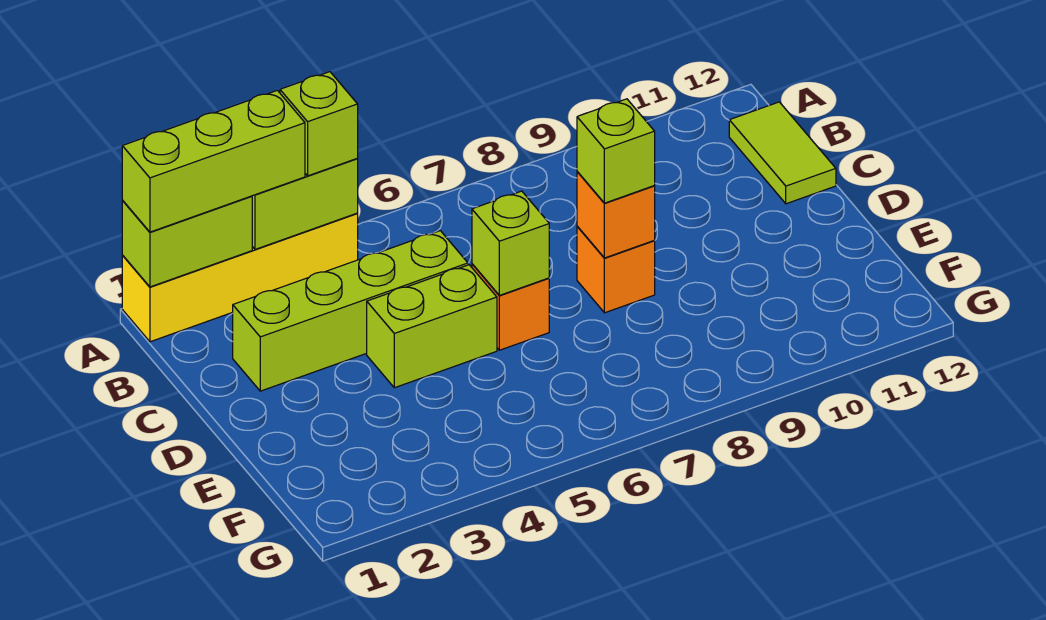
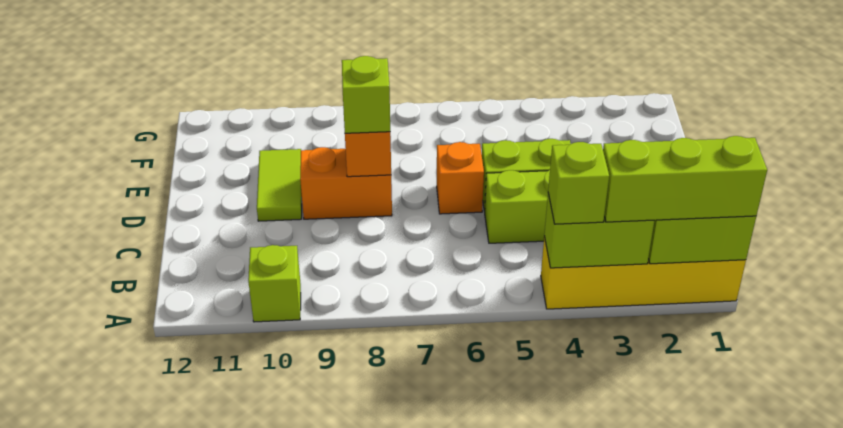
lime tile B12:C12 level 1 -> lime tile D10:E10 level 1
lime brick D6 level 2 -> lime brick A10 level 1
orange brick D8 level 1 -> orange brick D8:D9 level 1

